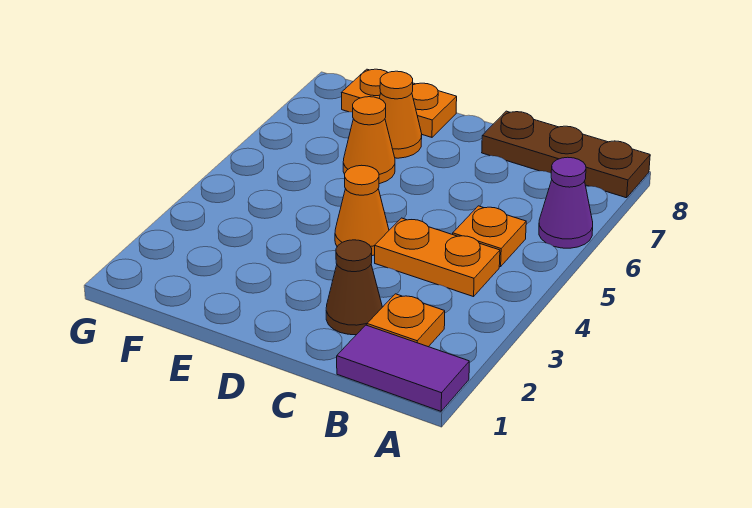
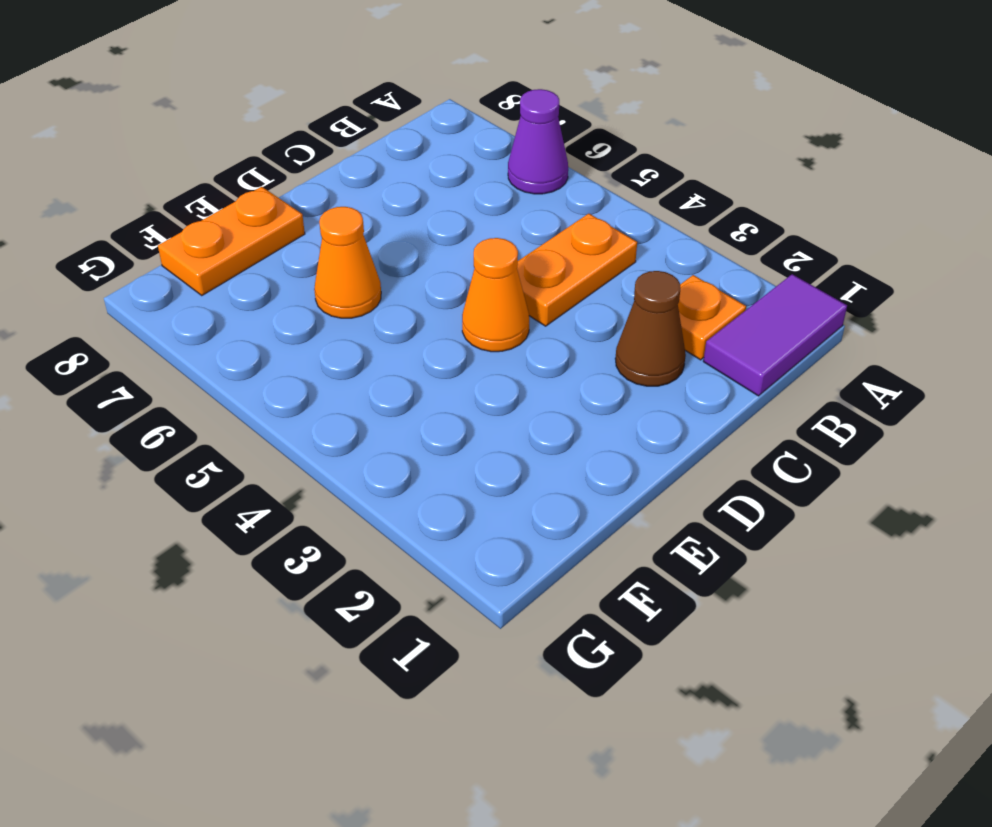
brown plate A8:C8 level 1 -> none
orange plate B5 level 1 -> none
orange cone E7 level 1 -> none

